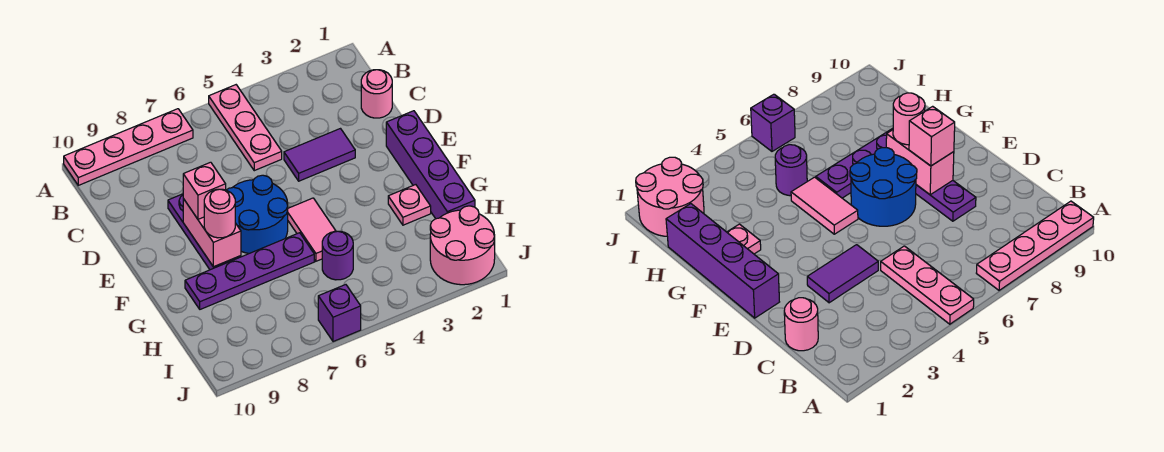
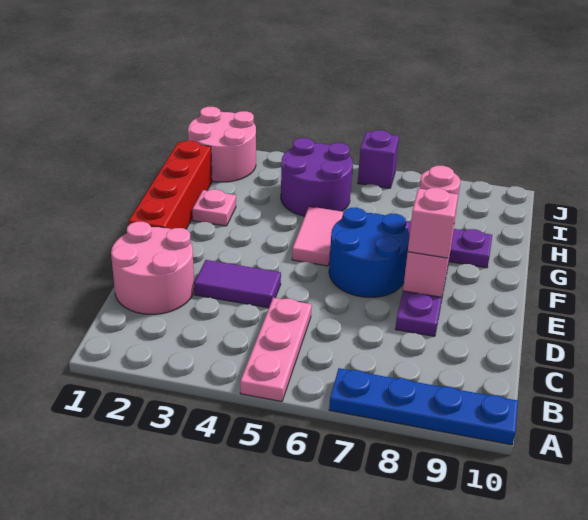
pink plate A7:A10 level 1 -> blue plate A7:A10 level 1
pink round brick C1 level 1 -> pink round brick C1:D2 level 1
purple brick E1:H1 level 1 -> red brick E1:H1 level 1
purple round brick H5 level 1 -> purple round brick H4:I5 level 1

